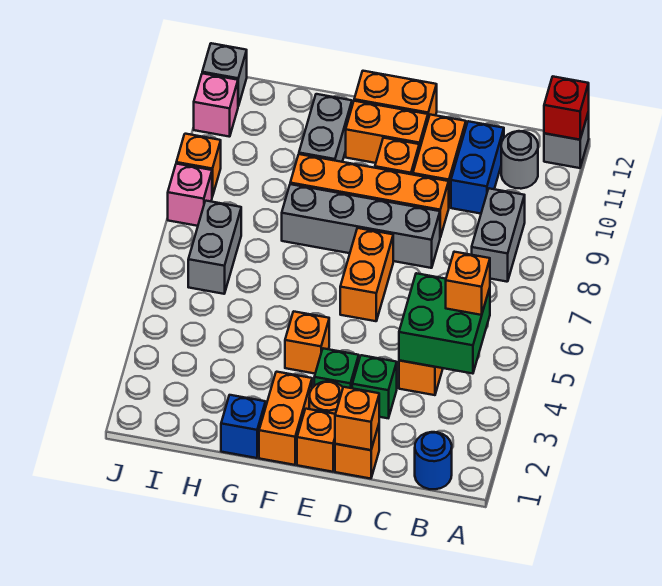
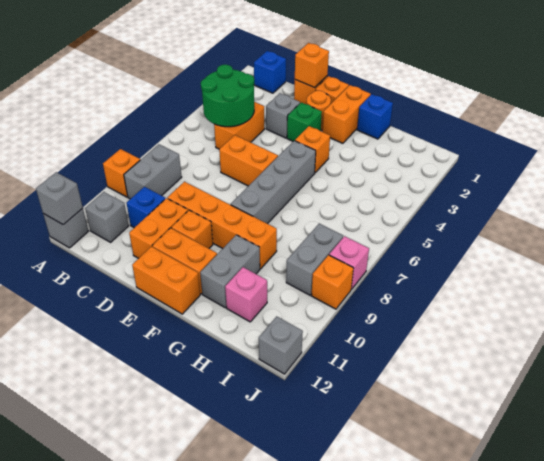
red brick A12 level 2 -> grey brick A12 level 2
blue round brick B1 level 1 -> blue brick B1 level 1
green brick B4:C5 level 2 -> green round brick B4:C5 level 2
orange brick B5 level 3 -> orange brick A9 level 1
grey round brick B11 level 1 -> grey brick B11 level 1
blue brick C10:C11 level 1 -> blue brick C10 level 1
green brick D3 level 1 -> grey brick D3 level 1
grey brick D8:G8 level 1 -> grey brick F5:F8 level 1
orange brick E6:E7 level 1 -> orange brick D6:E6 level 1
grey brick I6:I7 level 1 -> grey brick I8:I9 level 1
pink brick J11 level 1 -> pink brick H11 level 1

